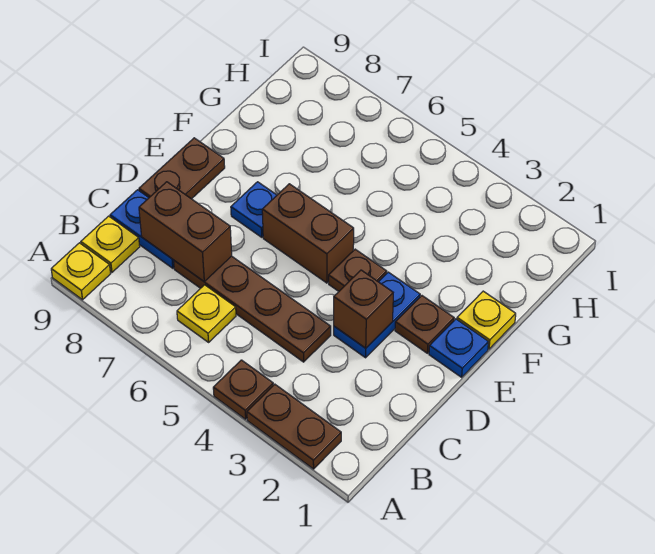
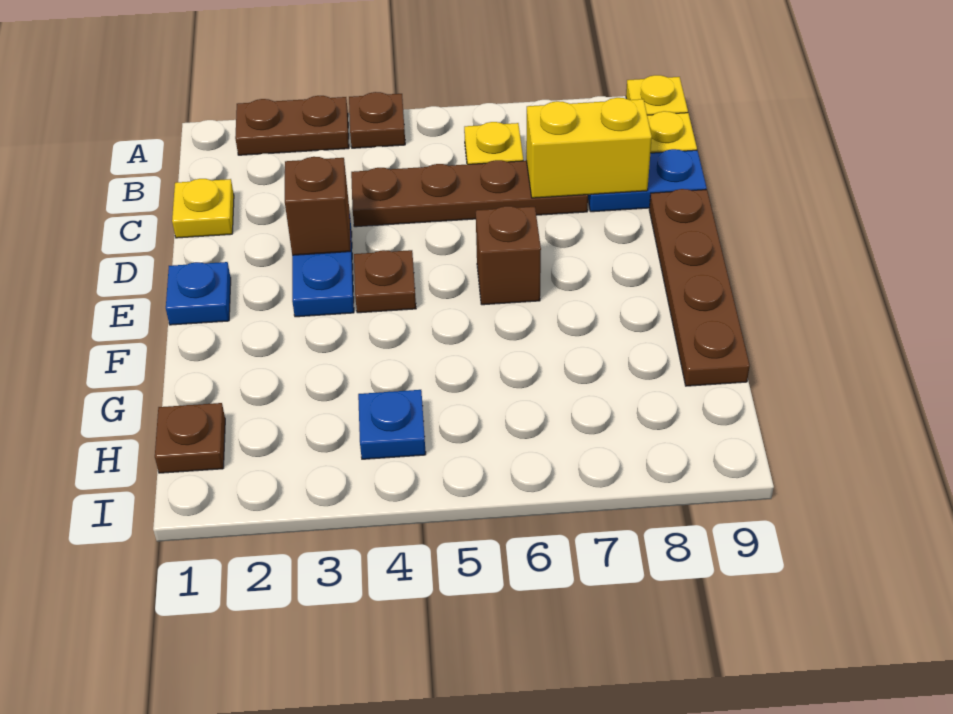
brown brick C7:C8 level 2 -> yellow brick C7:C8 level 2
brown plate D9:E9 level 1 -> brown plate D9:G9 level 1
brown plate E2 level 1 -> brown plate H1 level 1
brown brick E5:E6 level 1 -> brown brick E6 level 1
blue plate E7 level 1 -> blue plate H4 level 1
yellow plate F1 level 1 -> yellow plate C1 level 1

